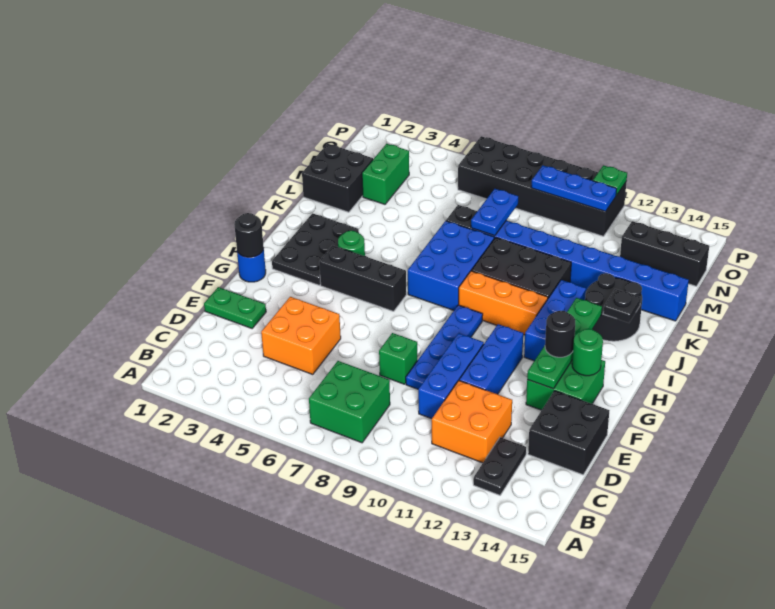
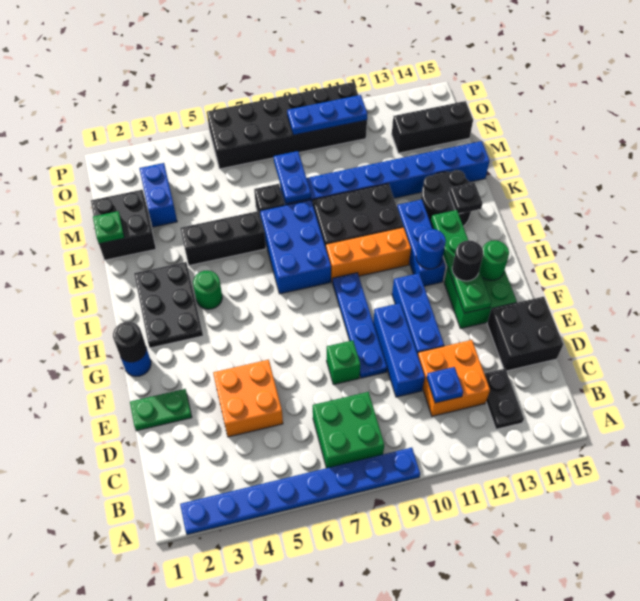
none -> blue plate A2:A9 level 1
none -> blue plate C11 level 2
black brick H4:H6 level 1 -> black brick K4:K6 level 1
none -> blue round brick H12 level 2
green brick M3:N3 level 1 -> blue brick M3:N3 level 1
green plate P11 level 2 -> green plate L1 level 2

